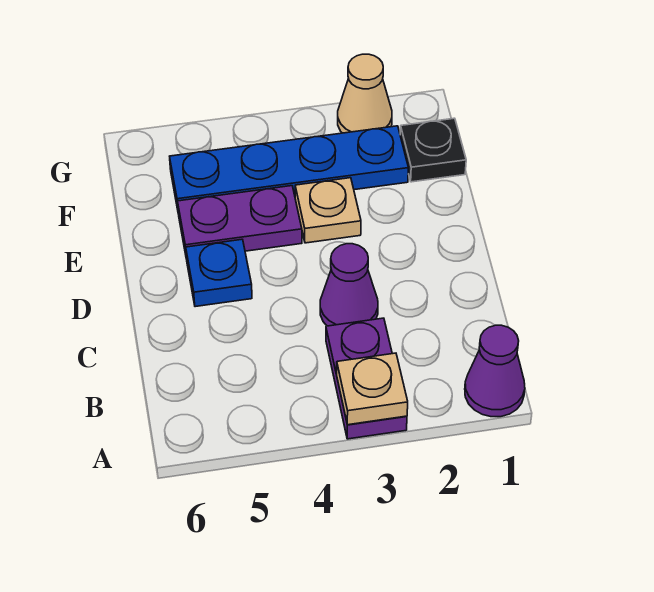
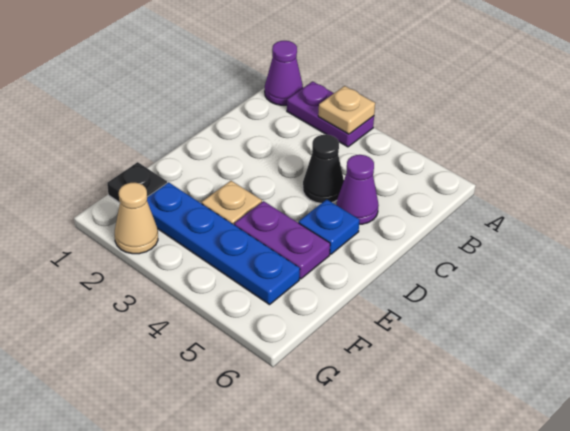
purple plate A3:B3 level 1 -> purple plate A2:A3 level 1
purple cone C3 level 1 -> purple cone C5 level 1
none -> black cone C4 level 1

